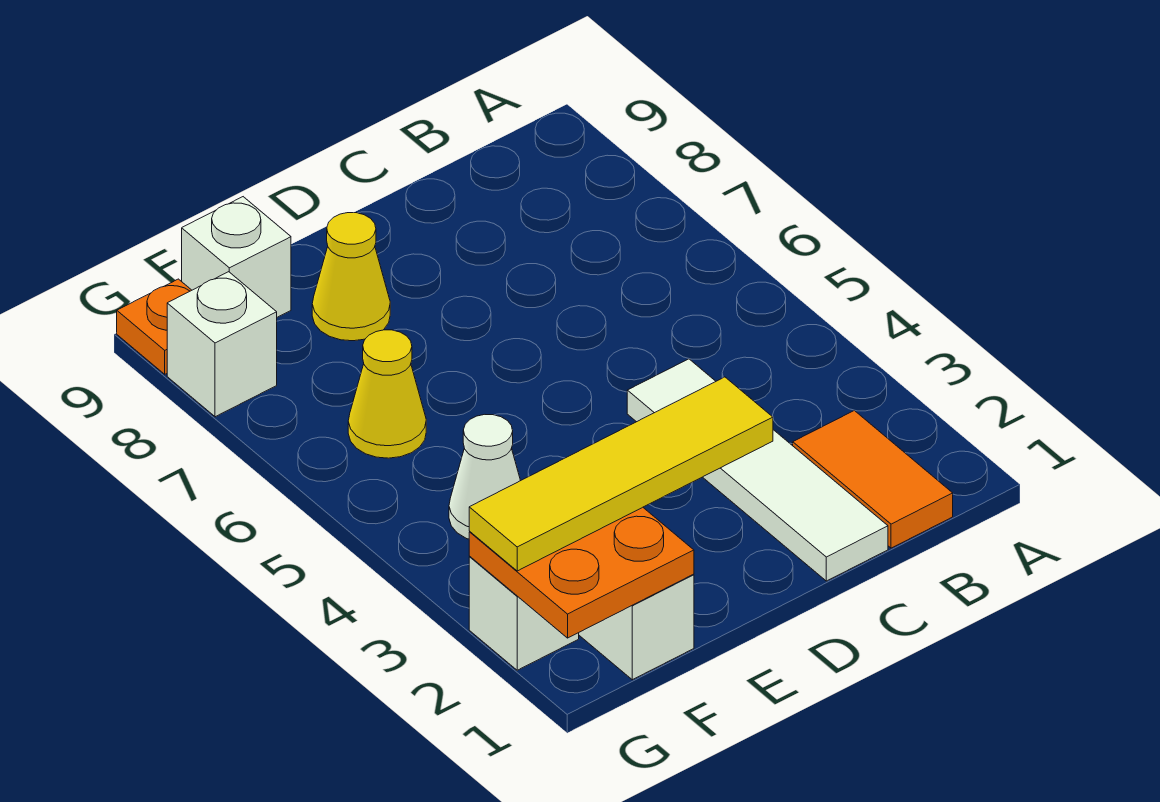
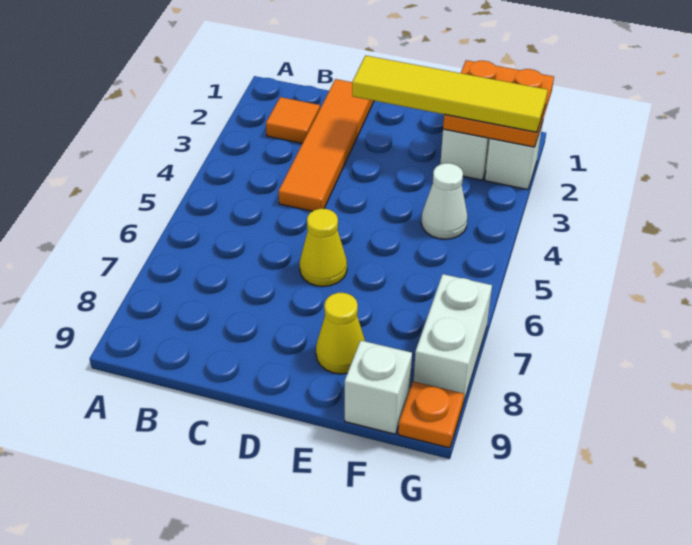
orange tile B1:B2 level 1 -> orange tile B2 level 1
white tile C1:C4 level 1 -> orange tile C1:C4 level 1
yellow cone F6 level 1 -> yellow cone D6 level 1
white brick G8 level 1 -> white brick G7:G8 level 1

